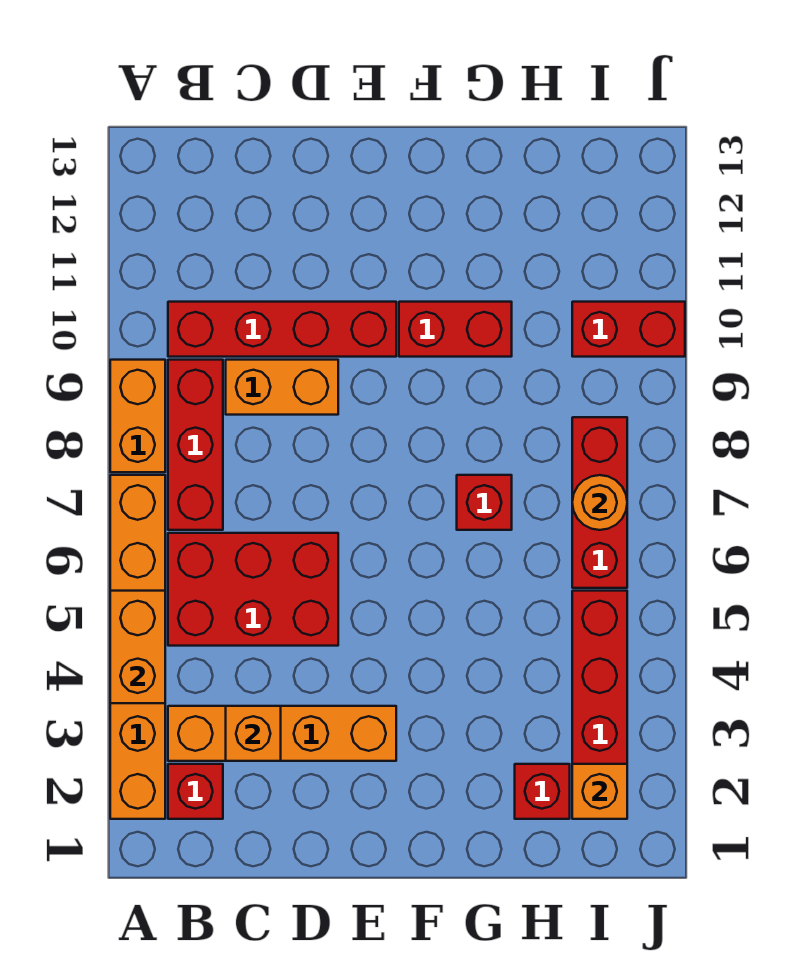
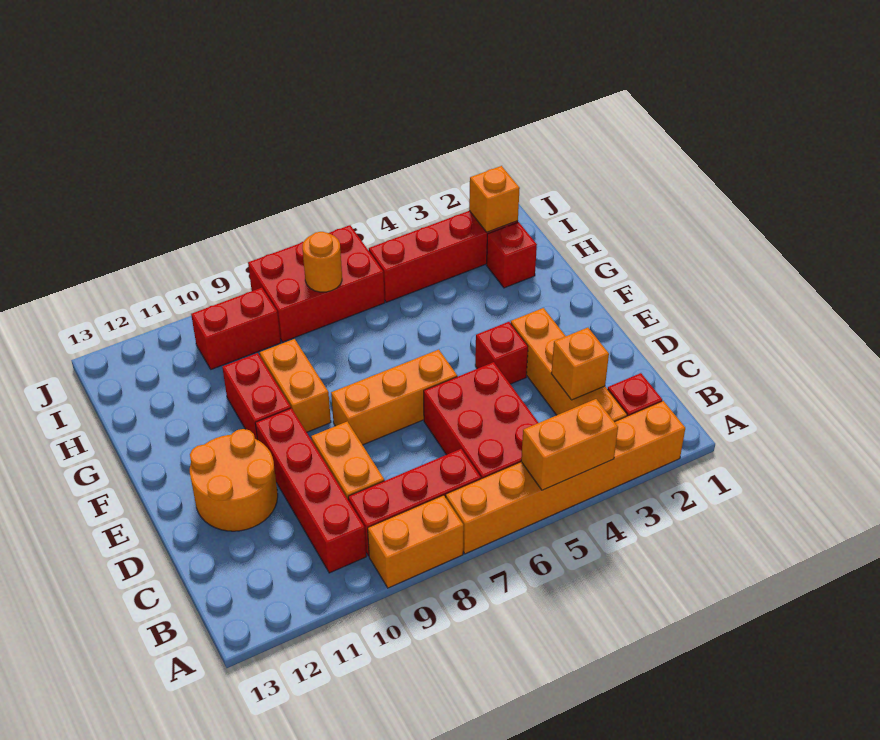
none -> orange round brick D11:E12 level 1
none -> orange brick E6:E8 level 1
none -> orange brick F9:G9 level 1
red brick G7 level 1 -> red brick E4 level 1
red brick I6:I8 level 1 -> red brick I6:J8 level 1
red brick I10:J10 level 1 -> red brick I9:I10 level 1

